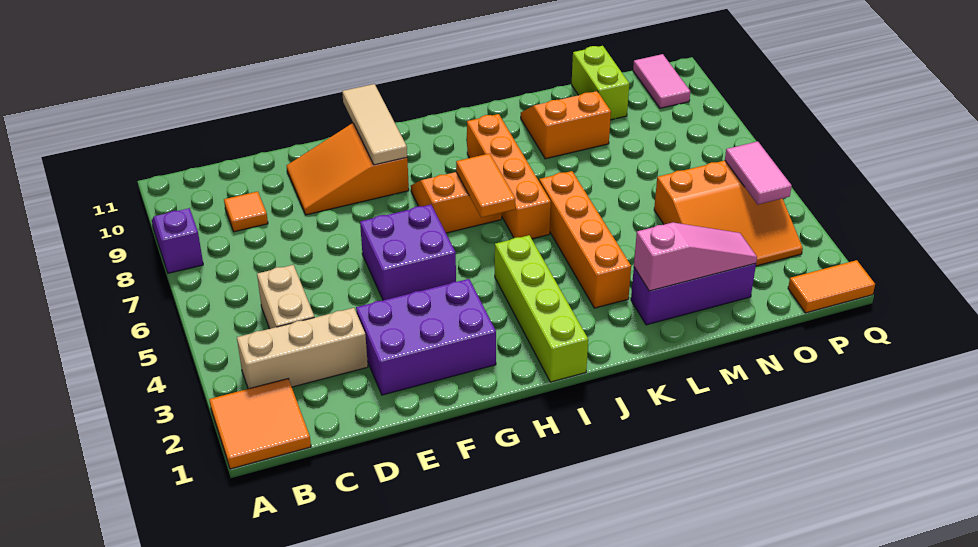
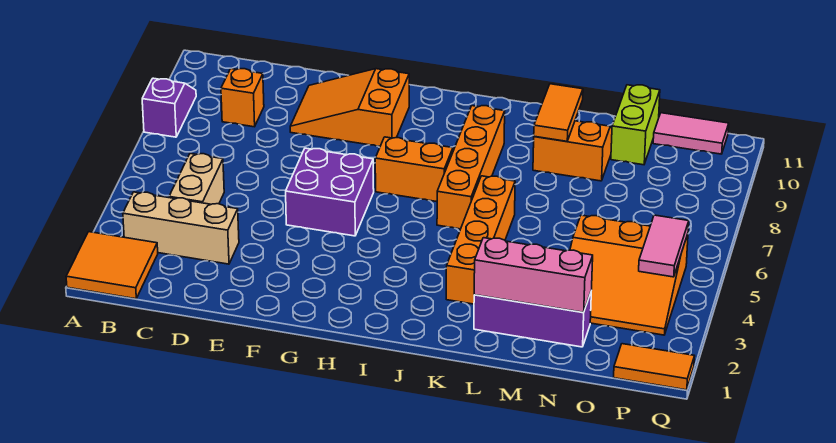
orange tile C9 level 1 -> orange brick C9 level 1
purple brick E2:G3 level 1 -> none
tan tile G9:G11 level 2 -> none
lime brick I1:I4 level 1 -> none
orange tile I6:I7 level 2 -> orange tile L9:L10 level 2
pink slope L2:N2 level 2 top L -> pink brick L2:N2 level 2
pink tile P10:P11 level 1 -> pink tile O11:P11 level 1

